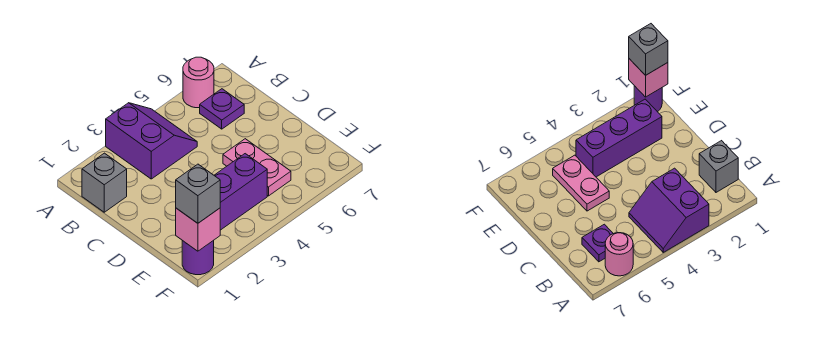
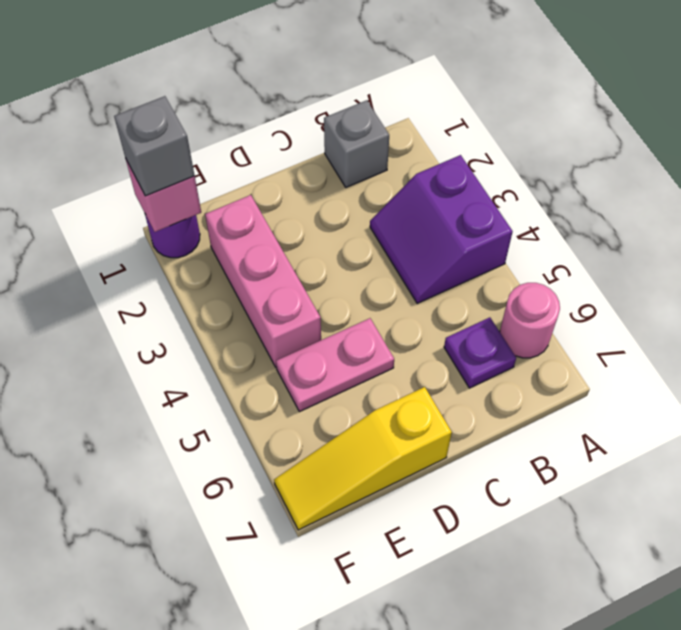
purple slope A3:B4 level 1 top 3 -> purple slope A3:B4 level 1 top A
none -> yellow slope D7:F7 level 1 top D
purple brick E2:E4 level 1 -> pink brick E2:E4 level 1

